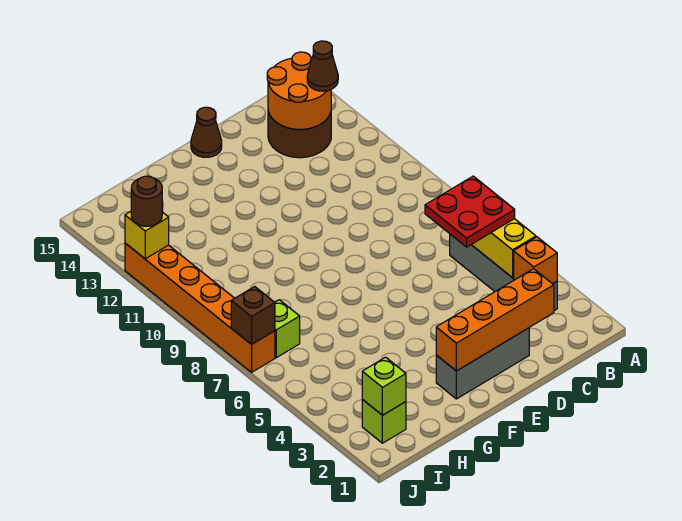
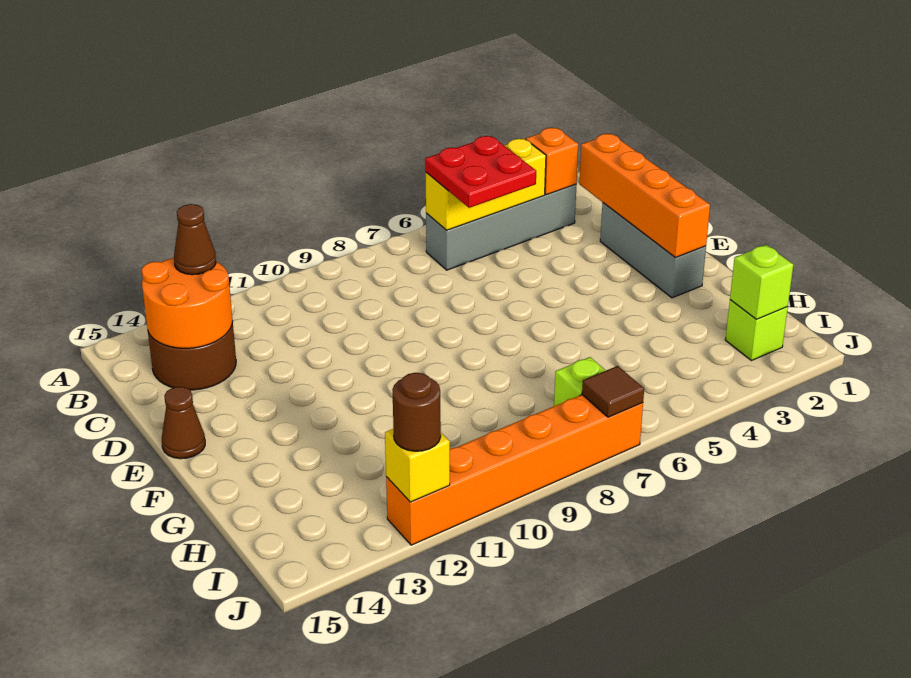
brown brick J7 level 2 -> brown tile J7 level 2

